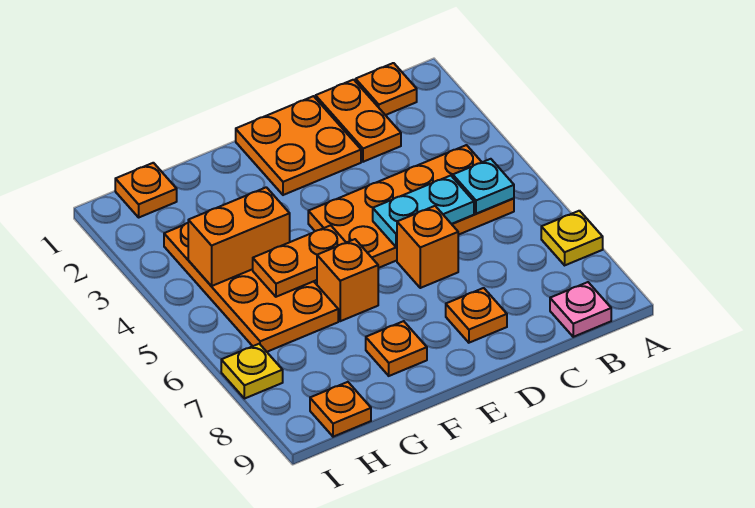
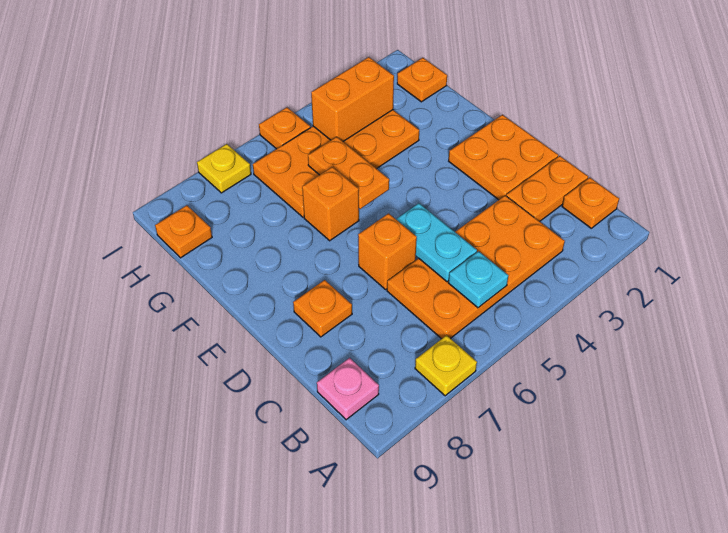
orange plate B4:E5 level 1 -> orange plate B3:C6 level 1
orange plate F8 level 1 -> orange plate I5 level 1
orange brick G4:H4 level 2 -> orange brick H3:H4 level 2

